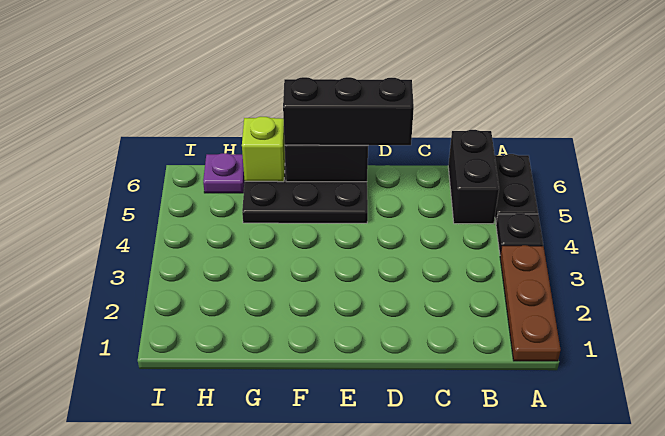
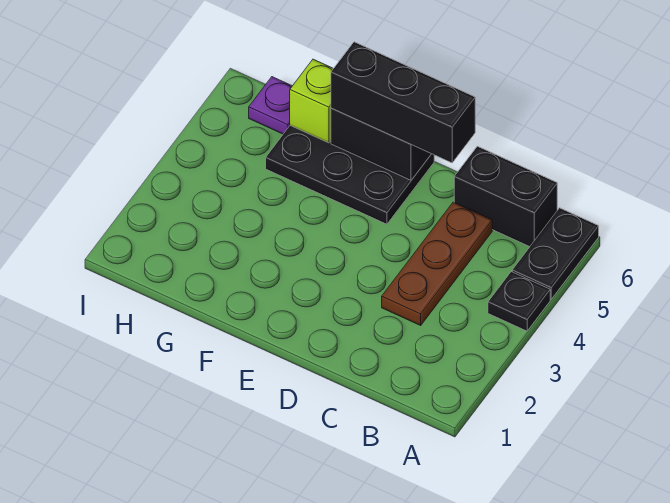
brown plate A1:A3 level 1 -> brown plate C3:C5 level 1
black brick B5:B6 level 1 -> black brick B6:C6 level 1

